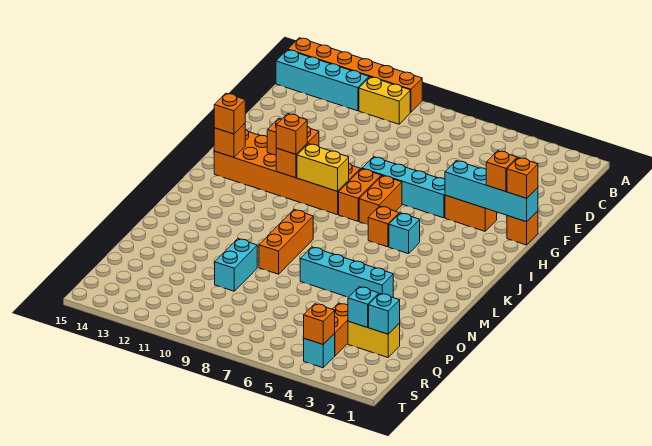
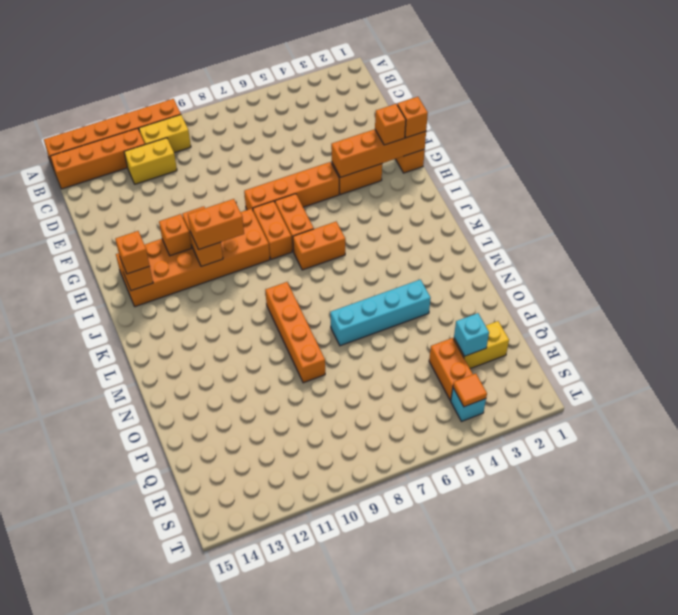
cyan brick B12:B15 level 1 -> orange brick B12:B15 level 1
cyan brick G1:G4 level 2 -> orange brick G1:G4 level 2
cyan brick G5:G8 level 1 -> orange brick G5:G8 level 1
yellow brick I9:I10 level 2 -> yellow brick C11:C12 level 1
orange brick I11 level 3 -> orange brick I10:I11 level 3
cyan brick J5 level 1 -> none
orange brick J6 level 1 -> orange brick J6:J7 level 1
orange brick L9:N9 level 1 -> orange brick L9:O9 level 1
cyan brick O10:P10 level 1 -> none
cyan brick Q2 level 2 -> none
orange brick S4 level 2 -> orange tile S4 level 2

